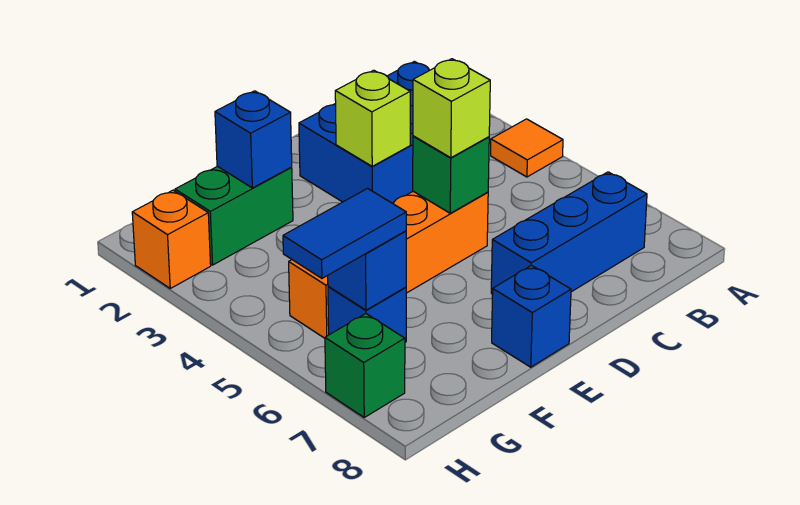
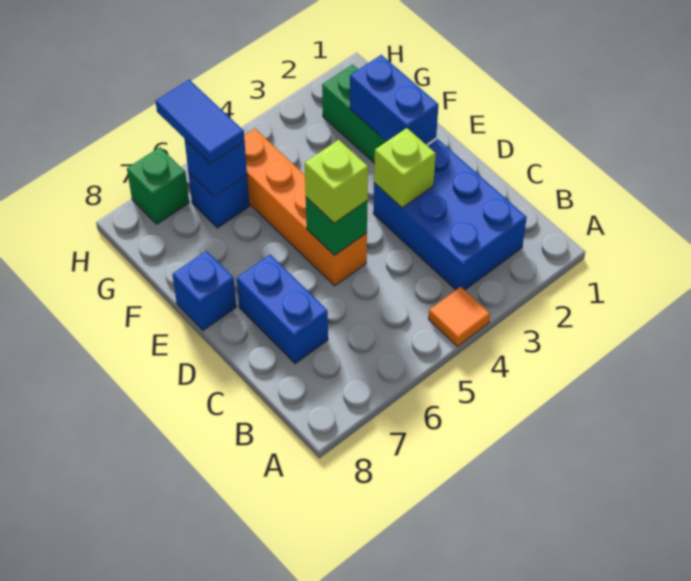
blue brick B7:D7 level 1 -> blue brick C7:D7 level 1
blue brick F2 level 2 -> blue brick E2:F2 level 2
orange brick H2 level 1 -> none

